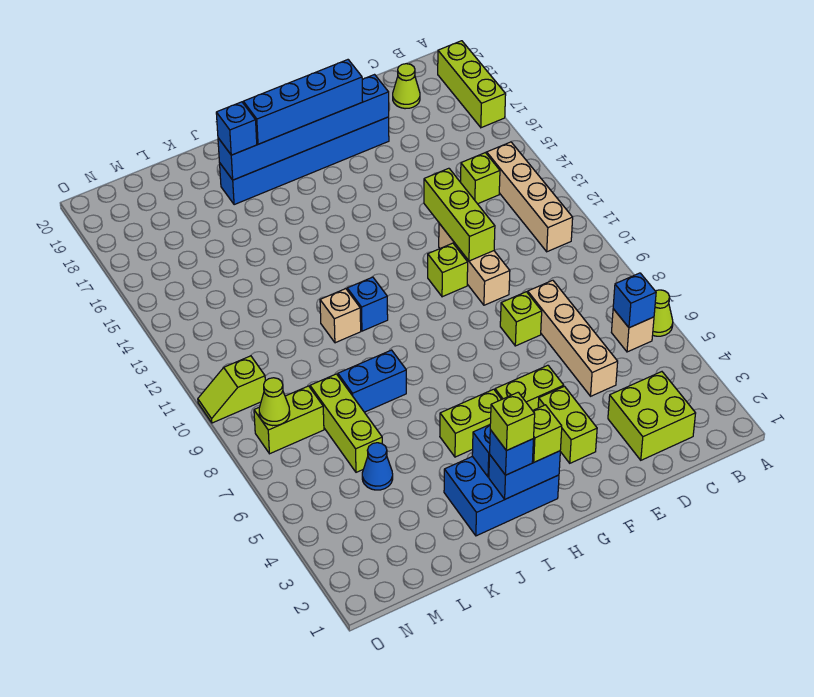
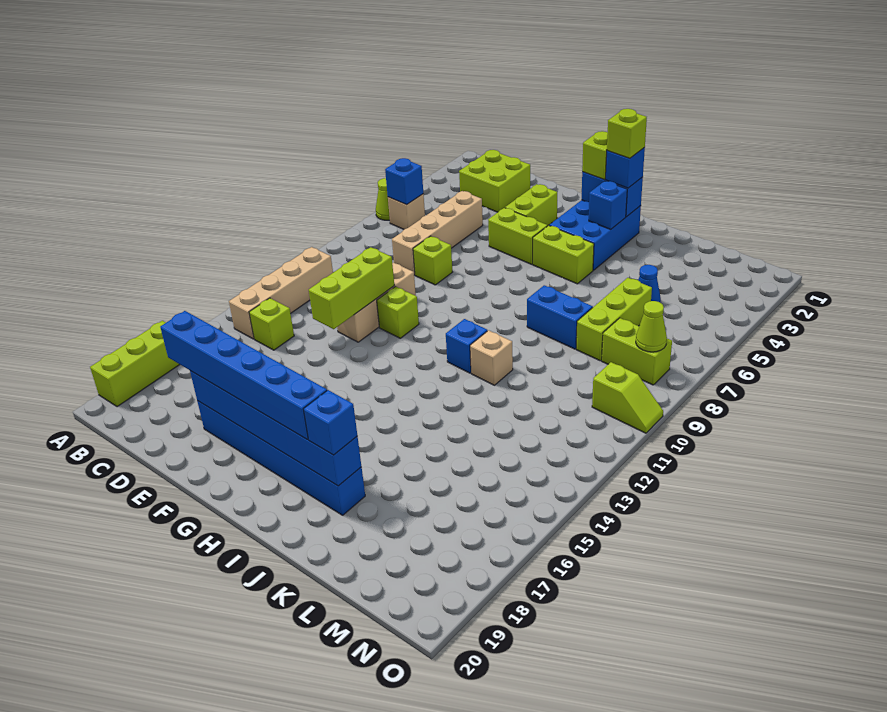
lime cone C19 level 1 -> none
blue brick F18:I18 level 3 -> blue brick D18:I18 level 3
blue brick H2:J3 level 1 -> blue brick H2:I4 level 1

